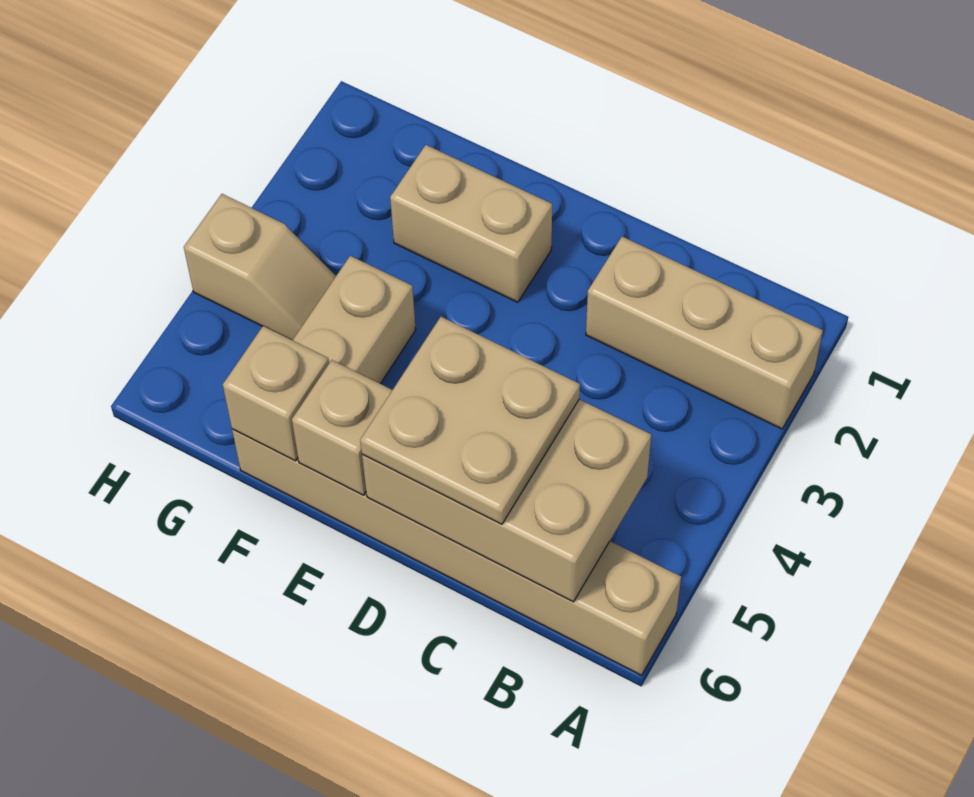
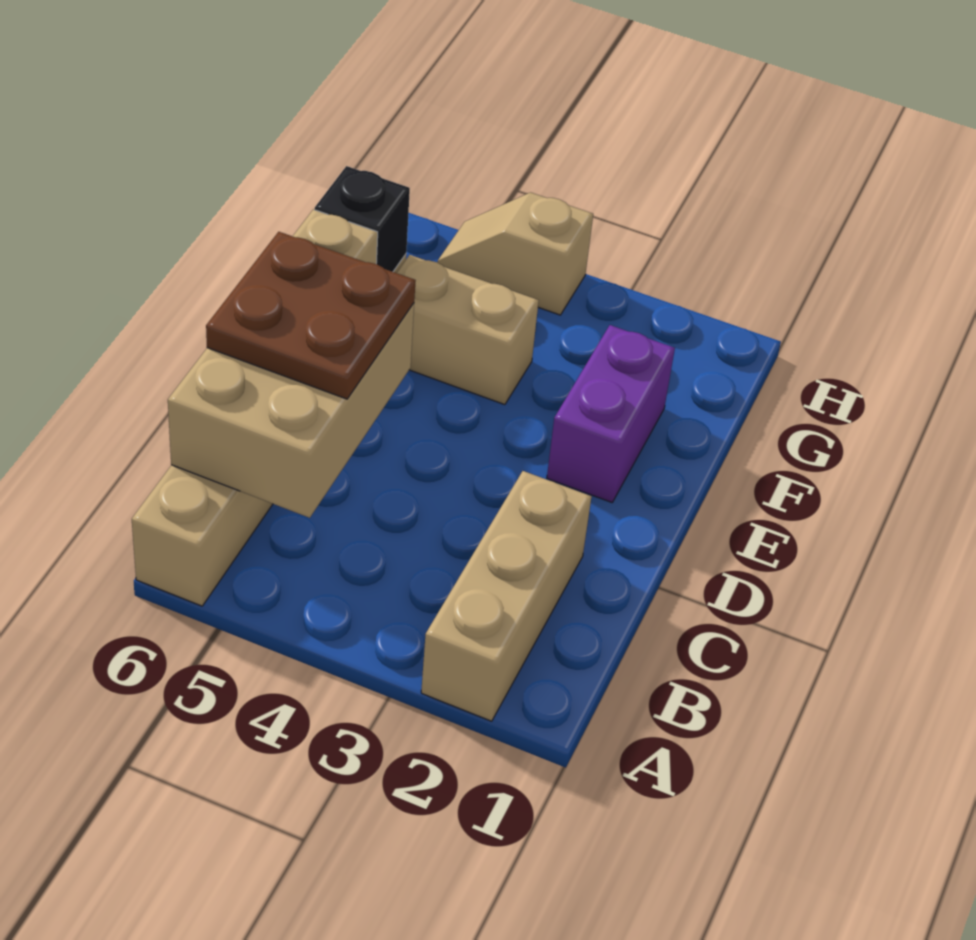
tan plate C5:D6 level 3 -> brown plate C5:D6 level 3
tan brick E2:F2 level 1 -> purple brick E2:F2 level 1
tan brick F6 level 2 -> black brick F6 level 2
tan slope G4:H4 level 1 top H -> tan slope H4:H5 level 1 top 4

